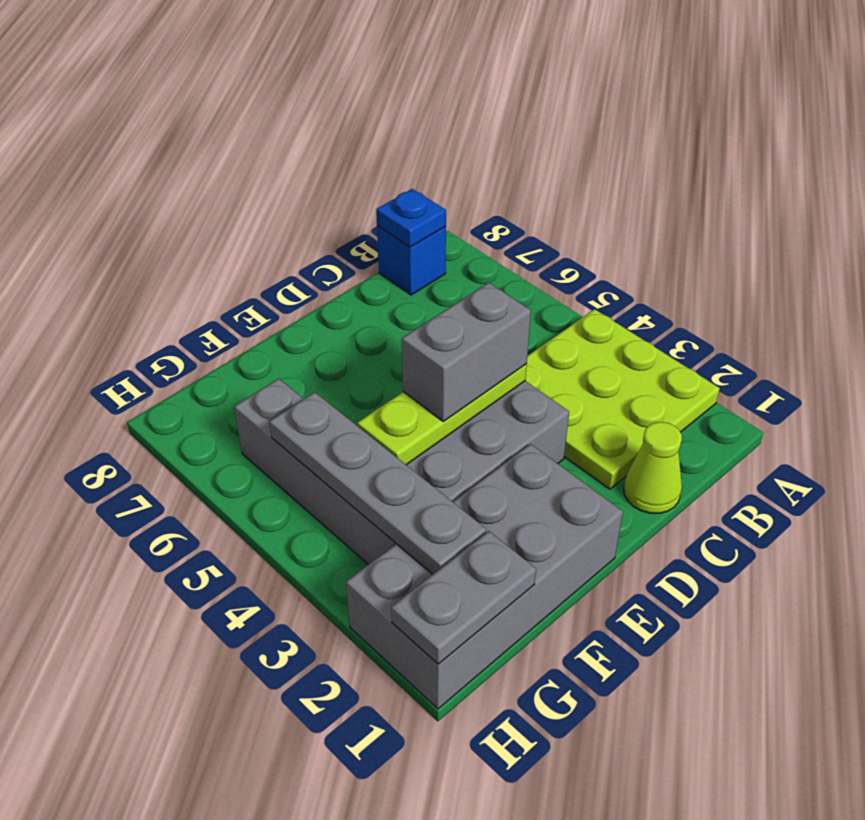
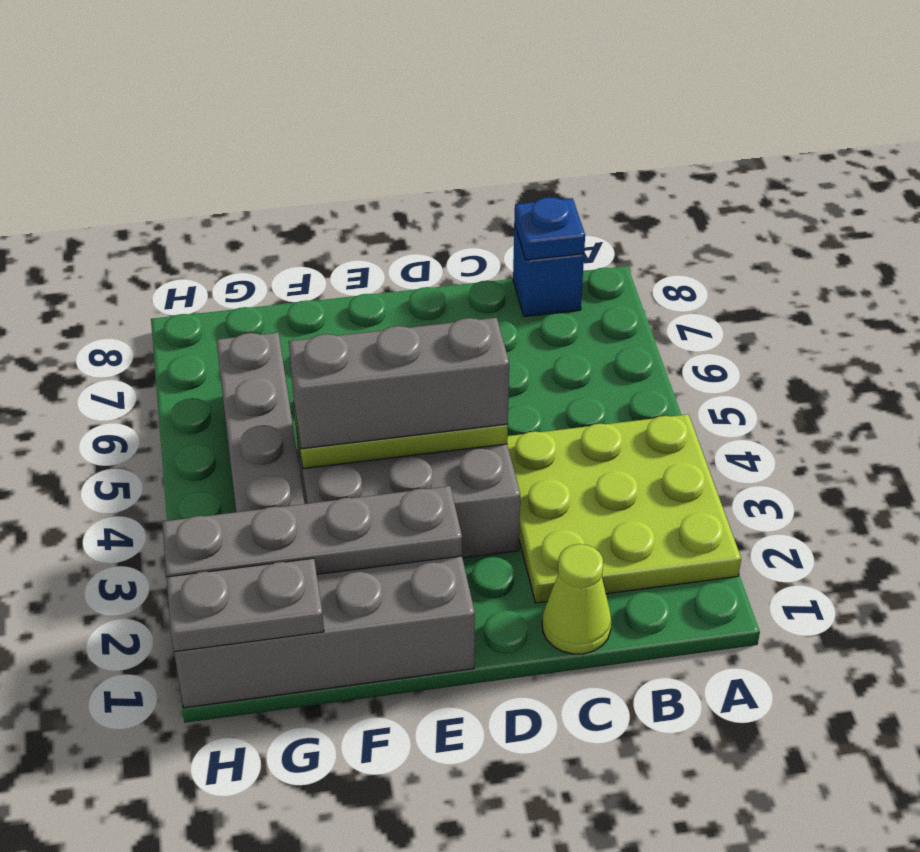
grey brick D4:E4 level 3 -> grey brick D4:F4 level 3
grey plate G2:G5 level 2 -> grey plate E2:H2 level 2

